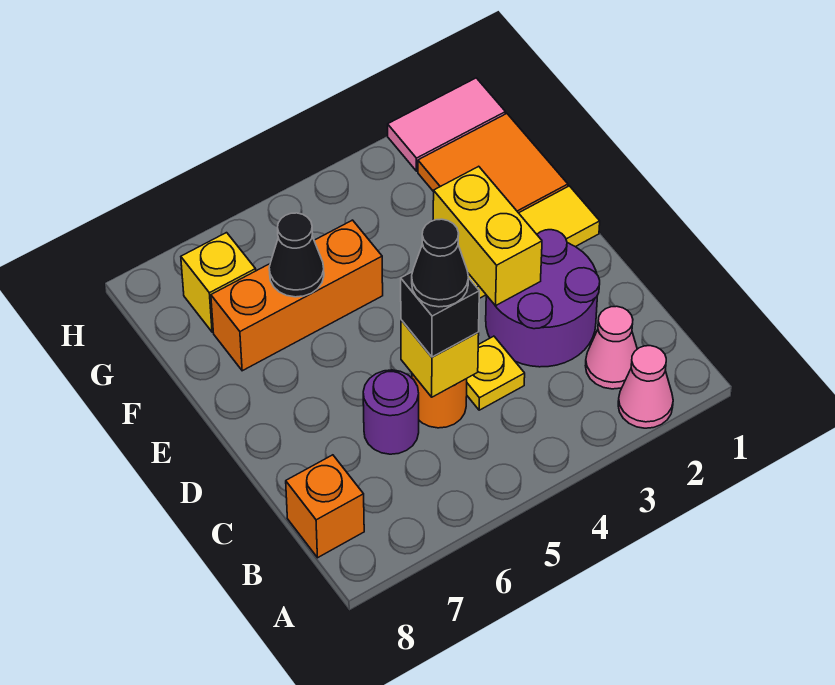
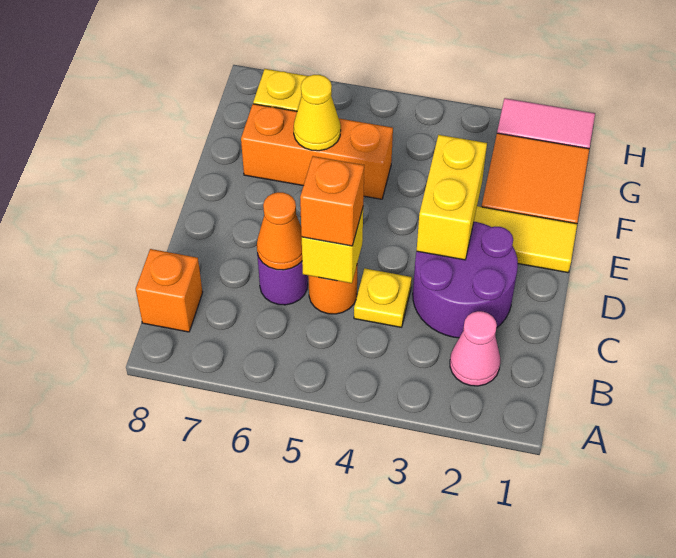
pink cone A2 level 1 -> none
black brick C5 level 3 -> orange brick C5 level 3
black cone C5 level 4 -> none
none -> orange cone C6 level 2
black cone F6 level 2 -> yellow cone F6 level 2

